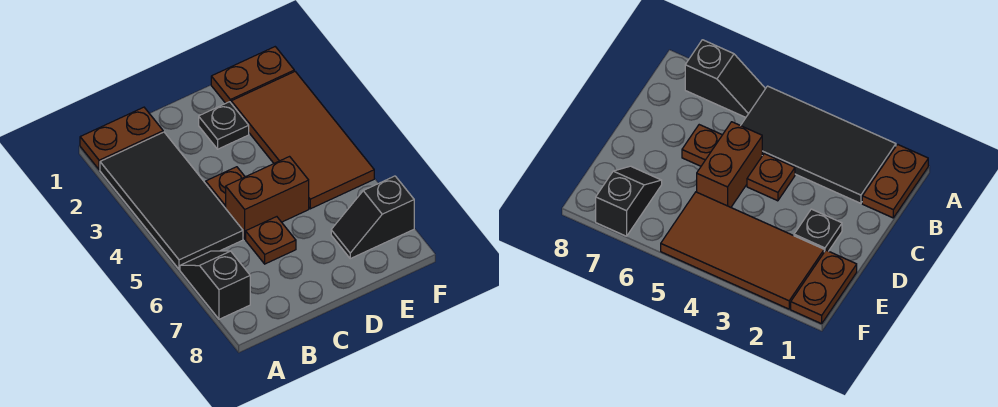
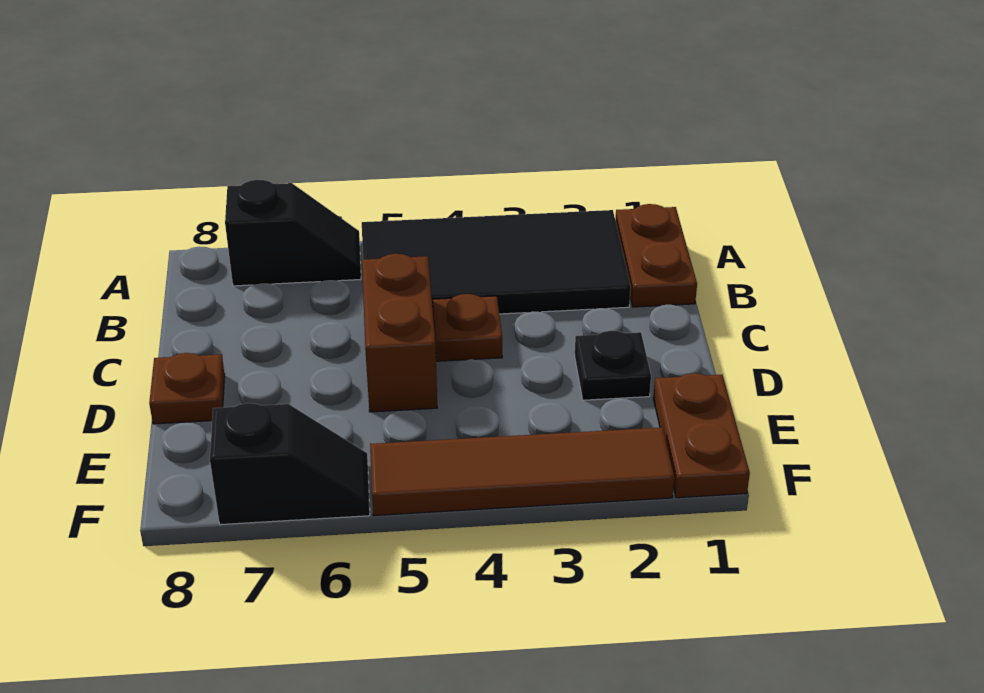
brown plate C6 level 1 -> brown plate D8 level 1
brown tile E2:F5 level 1 -> brown tile F2:F5 level 1
black slope E7:F7 level 1 top F -> black slope F6:F7 level 1 top 7

